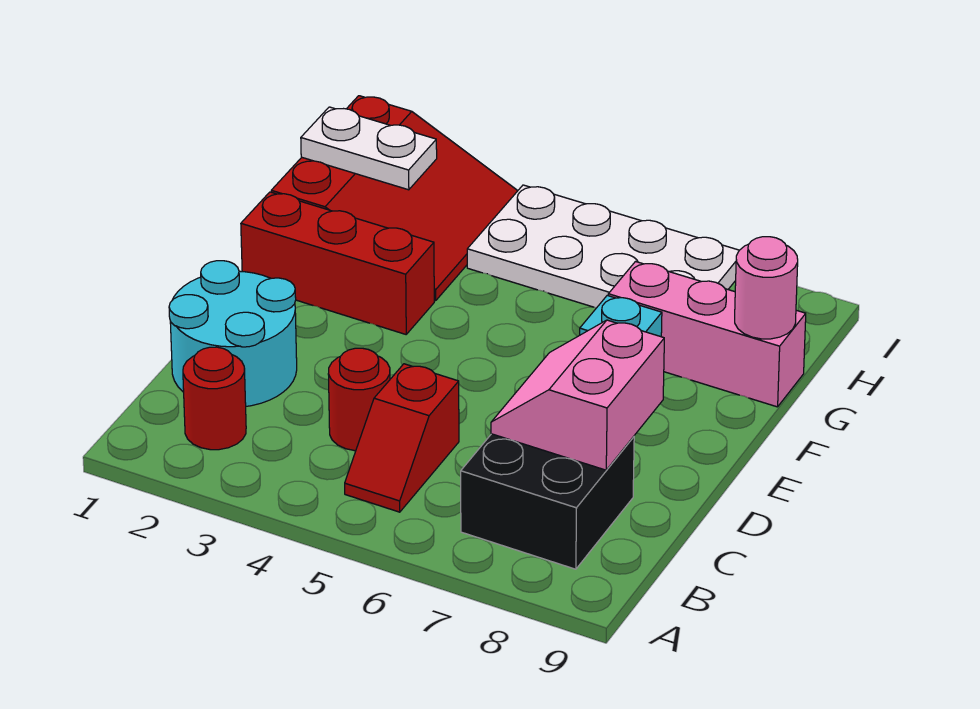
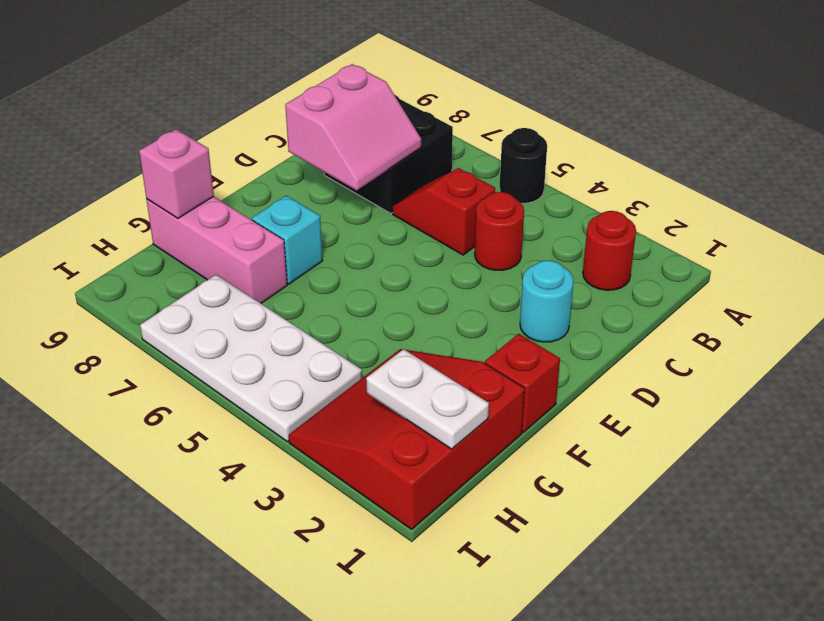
none -> black round brick A5 level 1
red slope B5:C5 level 1 top C -> red slope C5:C6 level 1 top 5
cyan round brick C1:D2 level 1 -> cyan round brick D2 level 1
red brick F1:F3 level 1 -> red brick F1 level 1
pink round brick G9 level 2 -> pink brick G9 level 2

